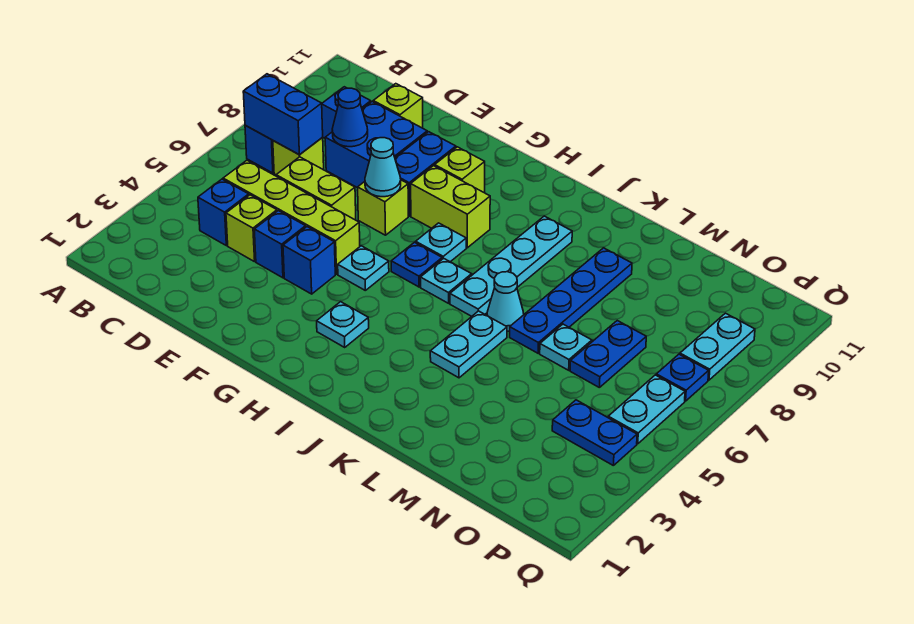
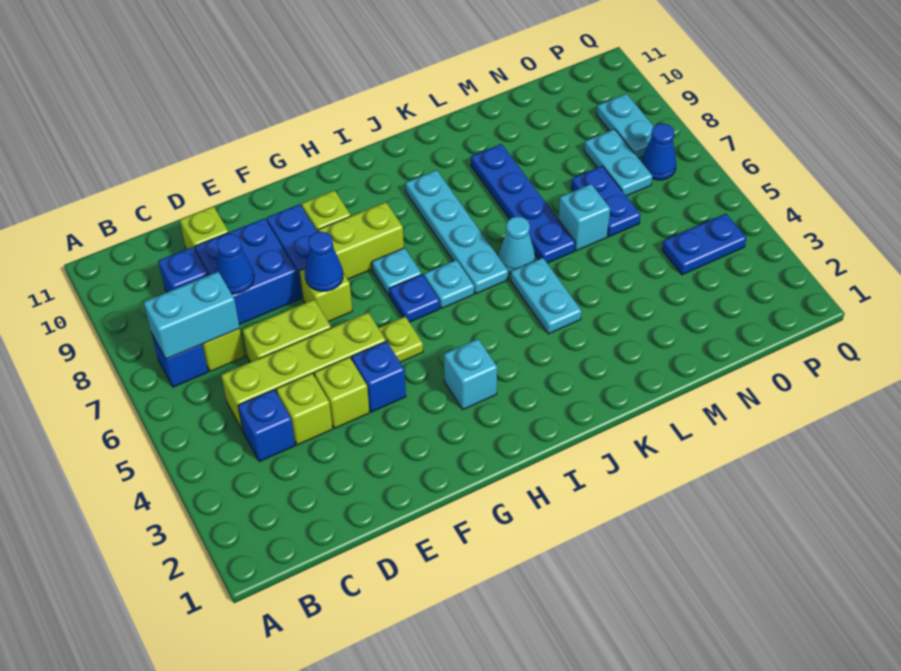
blue brick B7:C7 level 2 -> cyan brick B7:C7 level 2
blue brick E4 level 1 -> lime brick E4 level 1
cyan cone F7 level 2 -> blue cone F7 level 2
cyan plate G5 level 1 -> lime plate G5 level 1
cyan plate H3 level 1 -> cyan brick H3 level 1
cyan plate M6 level 1 -> cyan brick M6 level 1
cyan plate P5:P6 level 1 -> cyan plate O7:O8 level 1
blue plate P7 level 1 -> blue cone P7 level 1

